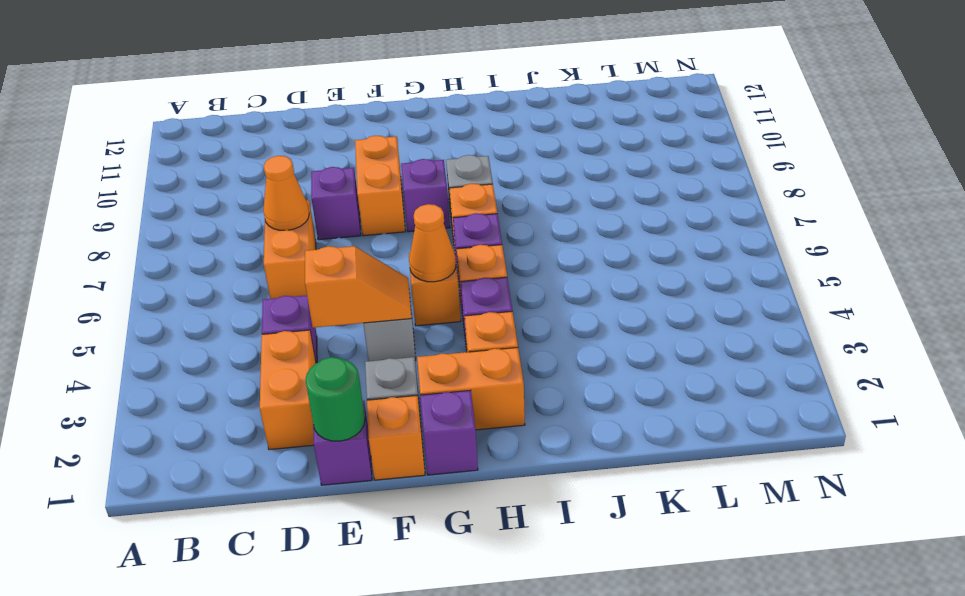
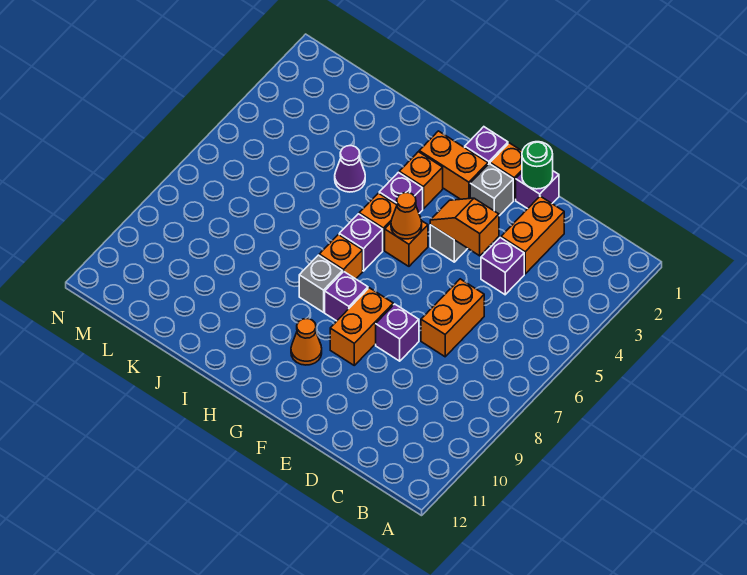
orange cone D7 level 2 -> orange cone G10 level 1
none -> purple cone J4 level 1

